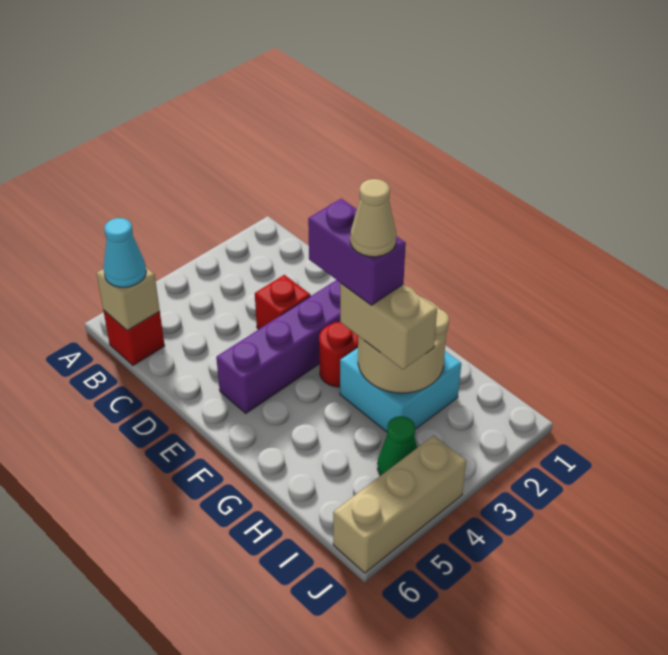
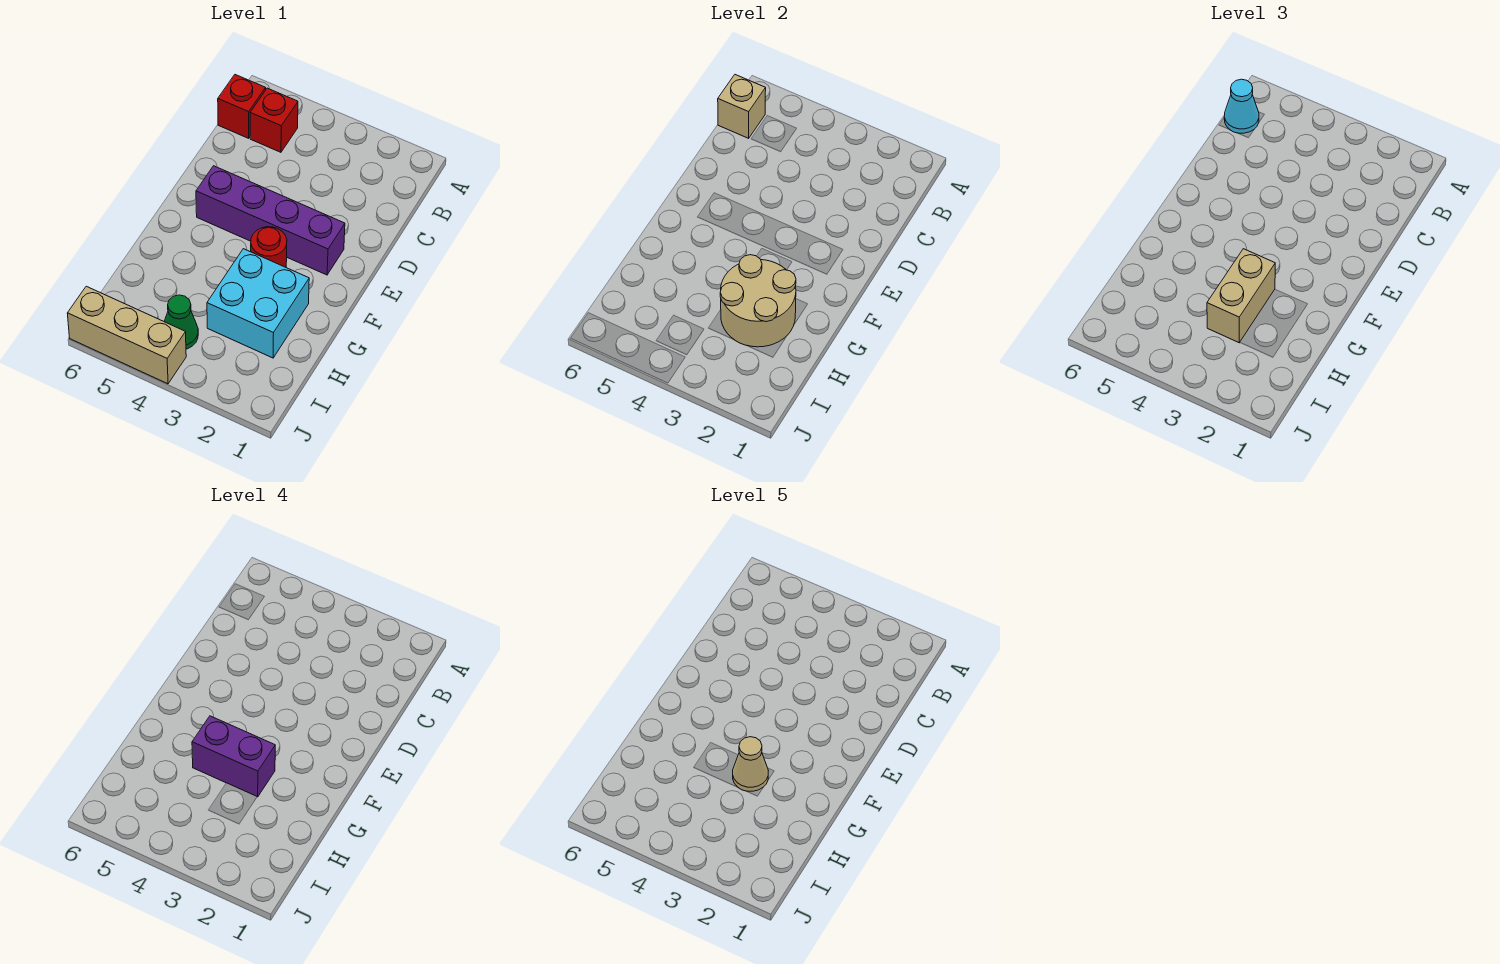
red brick D3 level 1 -> red brick B5 level 1
purple brick F3:G3 level 4 -> purple brick G3:G4 level 4

